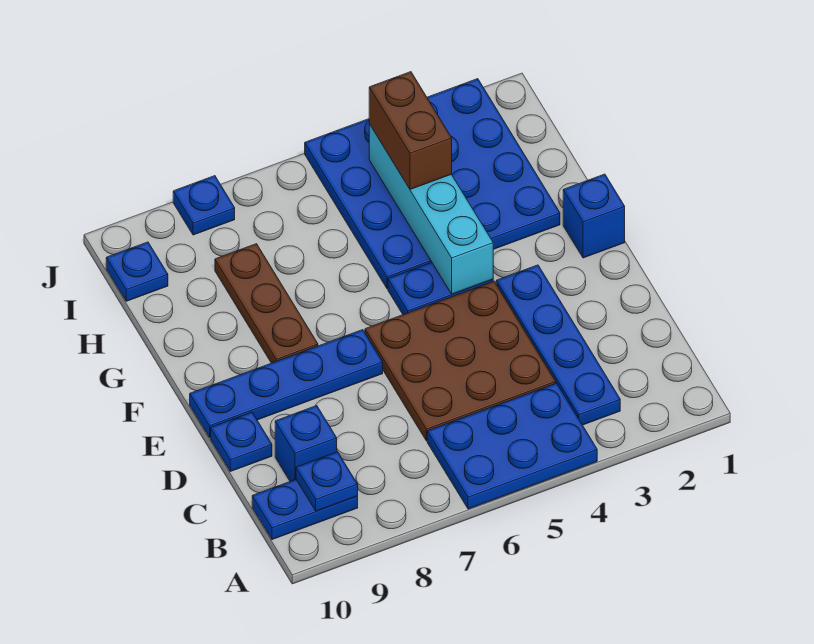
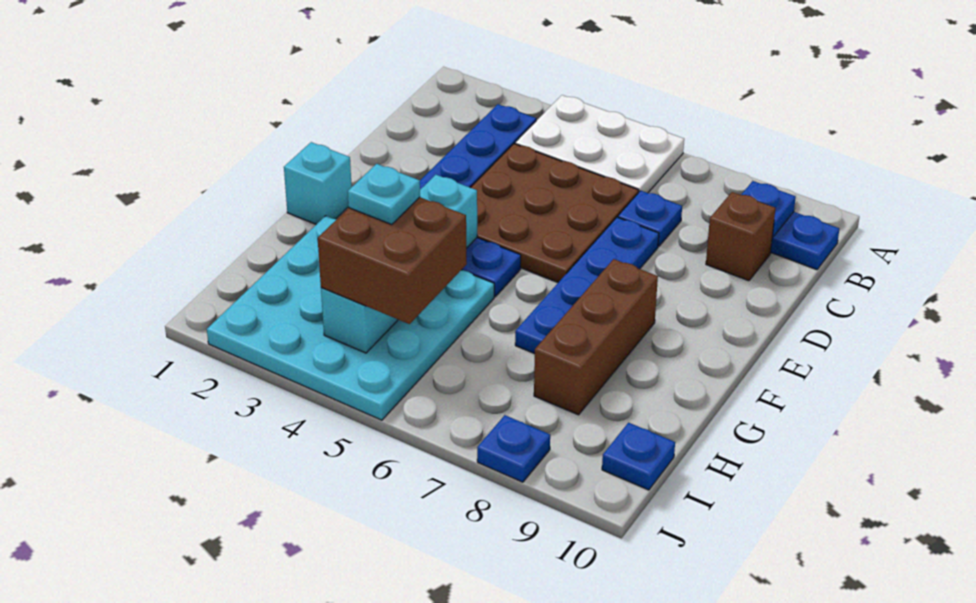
blue plate A4:B6 level 1 -> white plate A4:B6 level 1
blue brick C9 level 1 -> brown brick C9 level 1
blue plate D10 level 1 -> blue plate C7 level 1
blue plate E7:E10 level 1 -> blue plate D7:G7 level 1
blue brick F1 level 1 -> cyan brick F1 level 1
brown plate F8:H8 level 1 -> brown brick F8:H8 level 1
blue plate G2:J5 level 1 -> cyan plate G2:J5 level 1
brown brick H4:I4 level 3 -> brown brick H4:I5 level 3
none -> cyan plate H4 level 4

